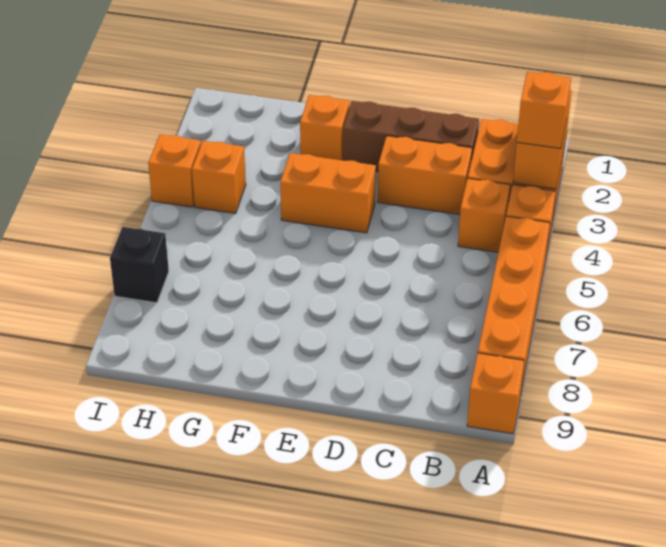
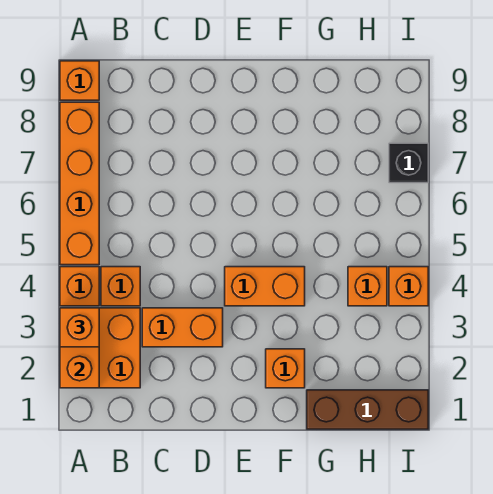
brown brick C2:E2 level 1 -> brown brick G1:I1 level 1

